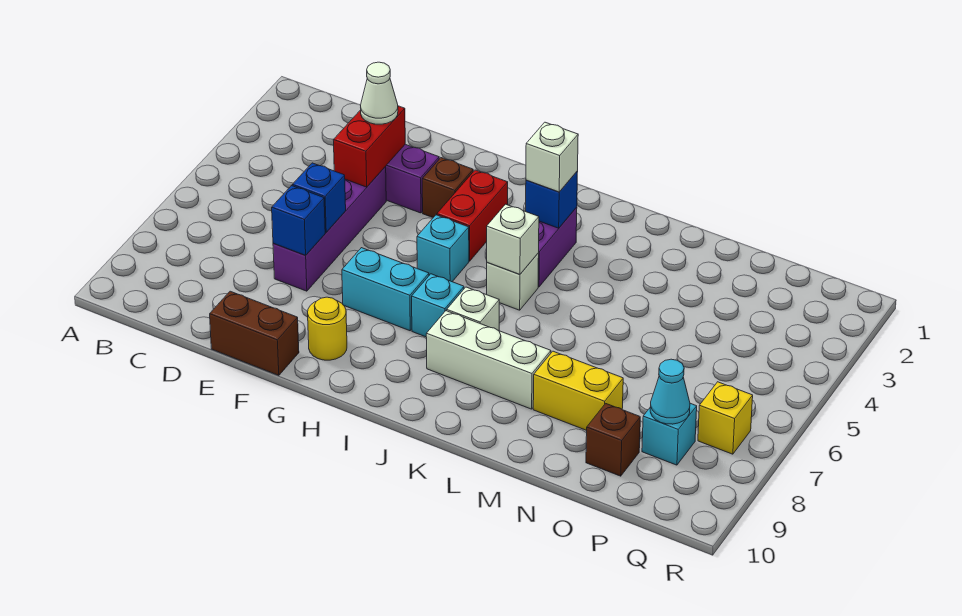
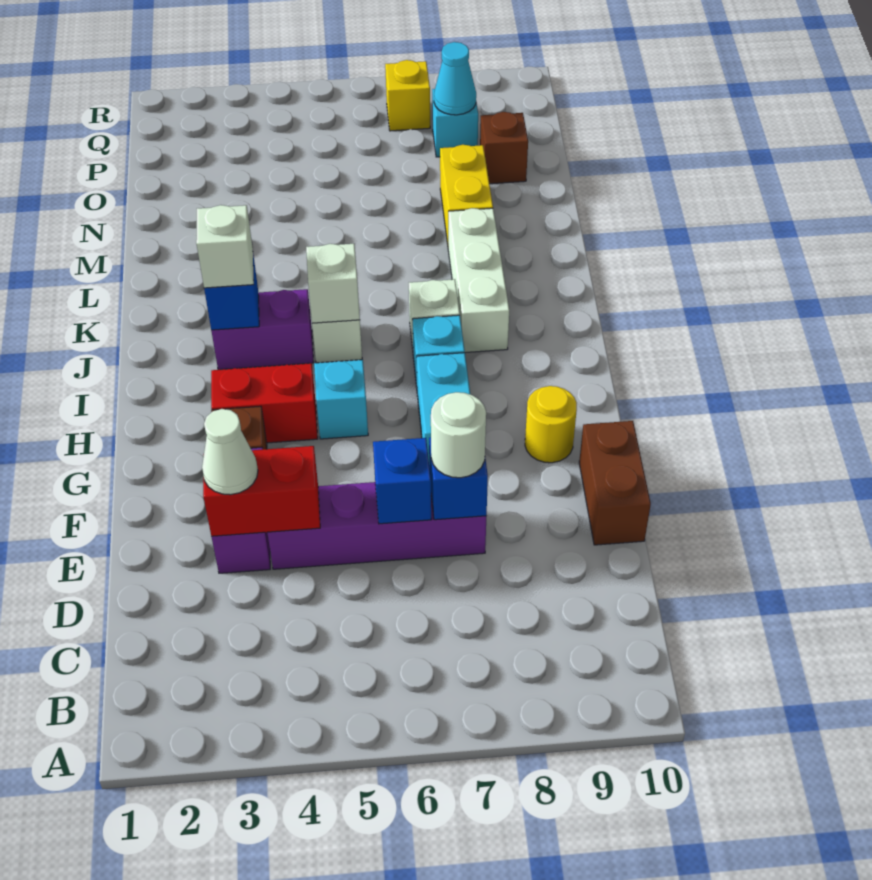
none -> white round brick E7 level 3

